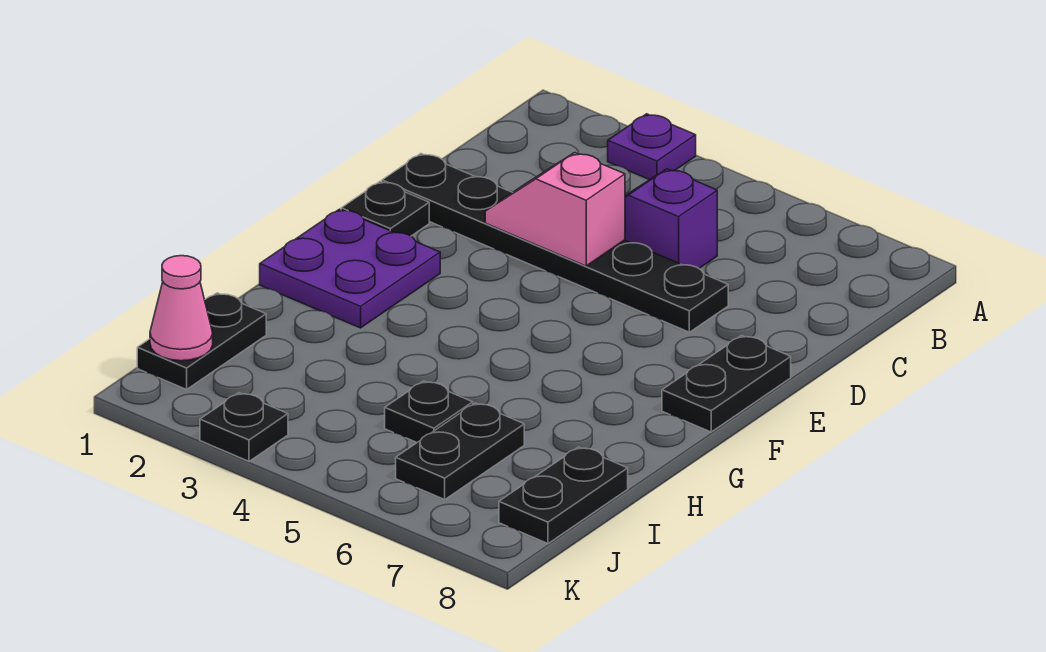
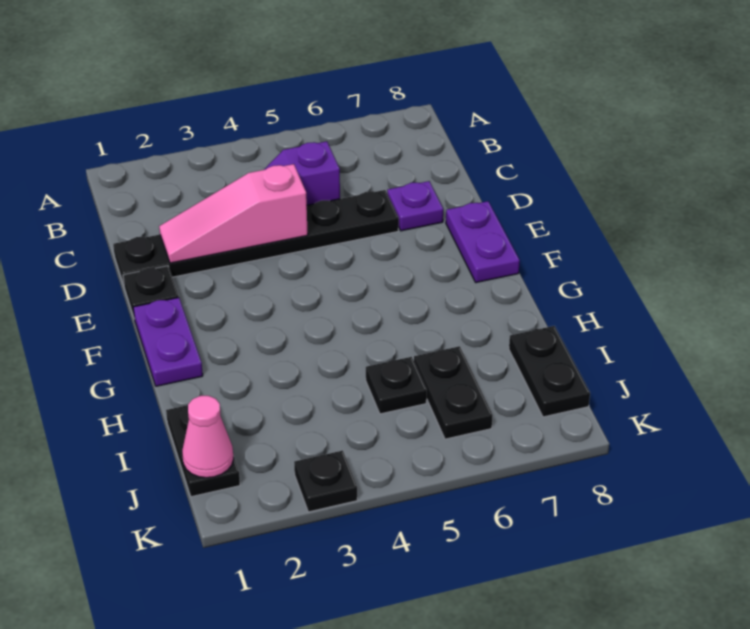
purple plate A3 level 1 -> purple plate D7 level 1
pink slope D3:D4 level 2 top 4 -> pink slope D2:D4 level 2 top 4
black plate E8:F8 level 1 -> purple plate E8:F8 level 1
purple plate F1:G2 level 1 -> purple plate F1:G1 level 1

